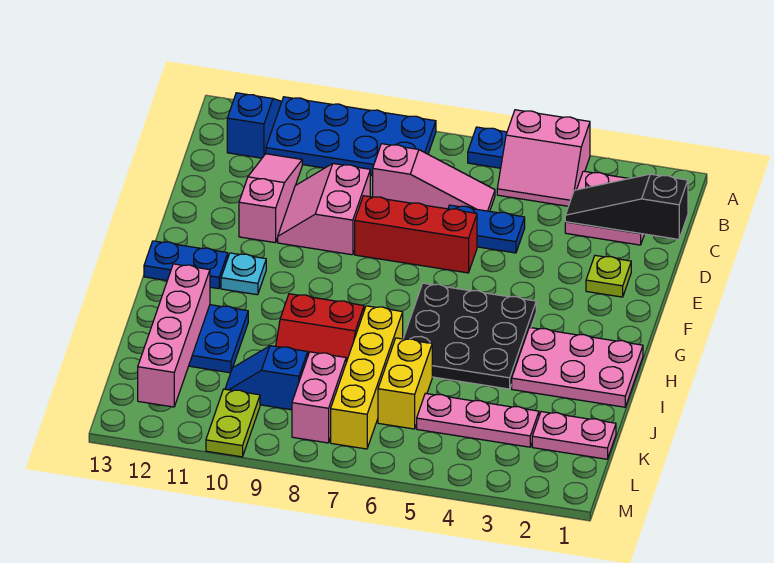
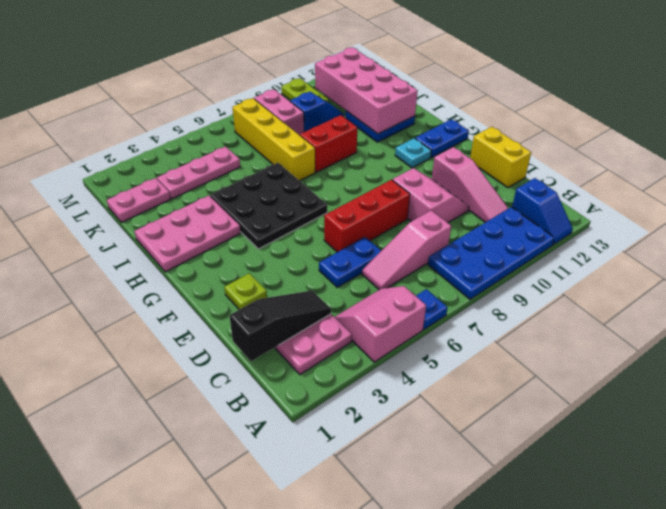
pink brick I12:L12 level 2 -> pink brick I11:L12 level 2
yellow brick J6:K6 level 1 -> yellow brick D13:E13 level 1

